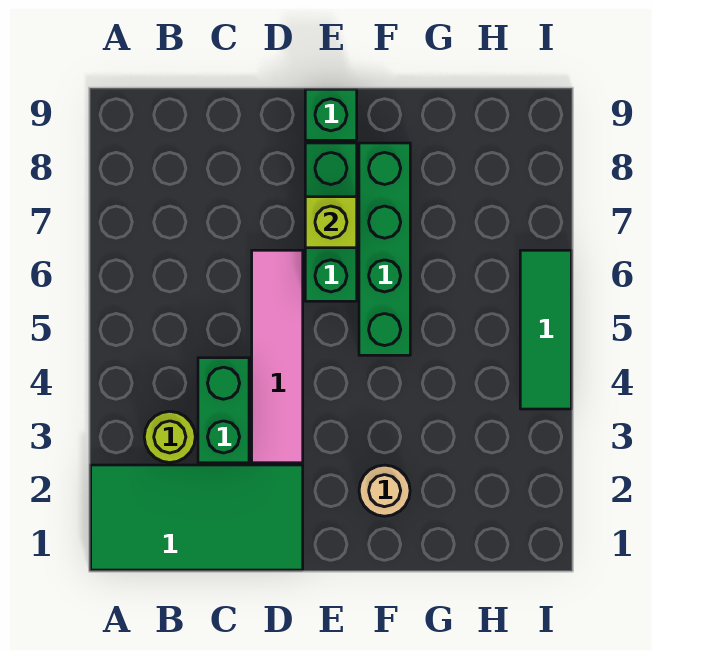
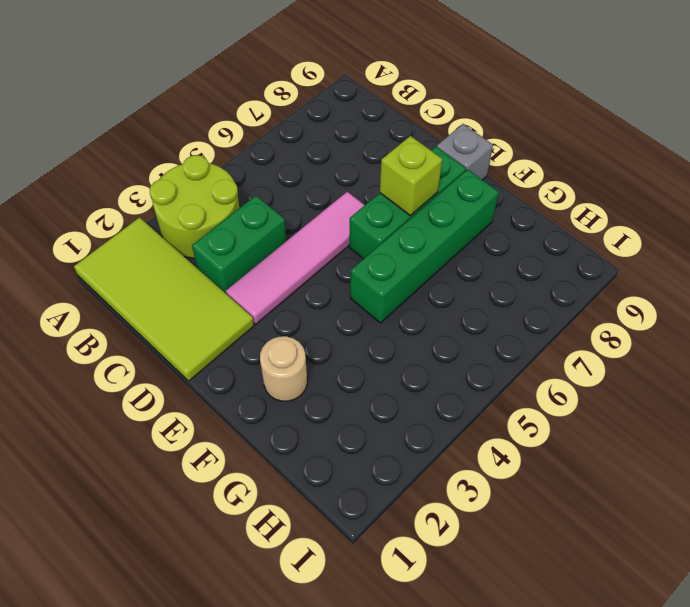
green tile A1:D2 level 1 -> lime tile A1:D2 level 1
lime round brick B3 level 1 -> lime round brick A3:B4 level 1
green brick E9 level 1 -> grey brick E9 level 1
green tile I4:I6 level 1 -> none

